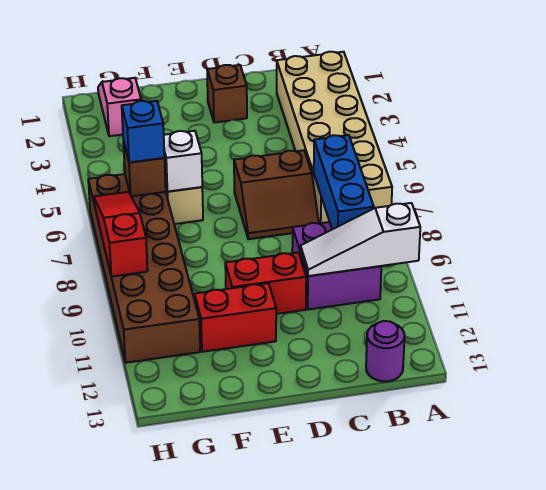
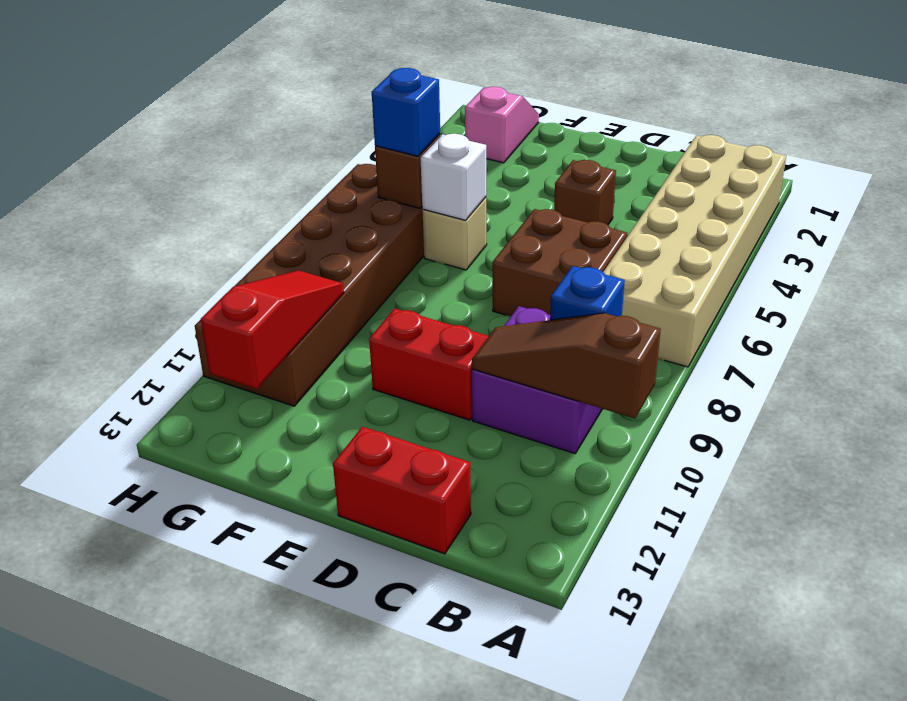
white slope A10:C10 level 2 top A -> brown slope A10:C10 level 2 top A
blue brick B7:B9 level 2 -> blue brick B9 level 2
purple round brick B13 level 1 -> none
brown slope C6:D7 level 1 top 6 -> brown brick C6:D7 level 1
brown brick D2 level 1 -> brown brick D4 level 1
red brick E11:F11 level 1 -> red brick C13:D13 level 1
red slope H7:H9 level 2 top 9 -> red slope G10:G12 level 2 top 12

